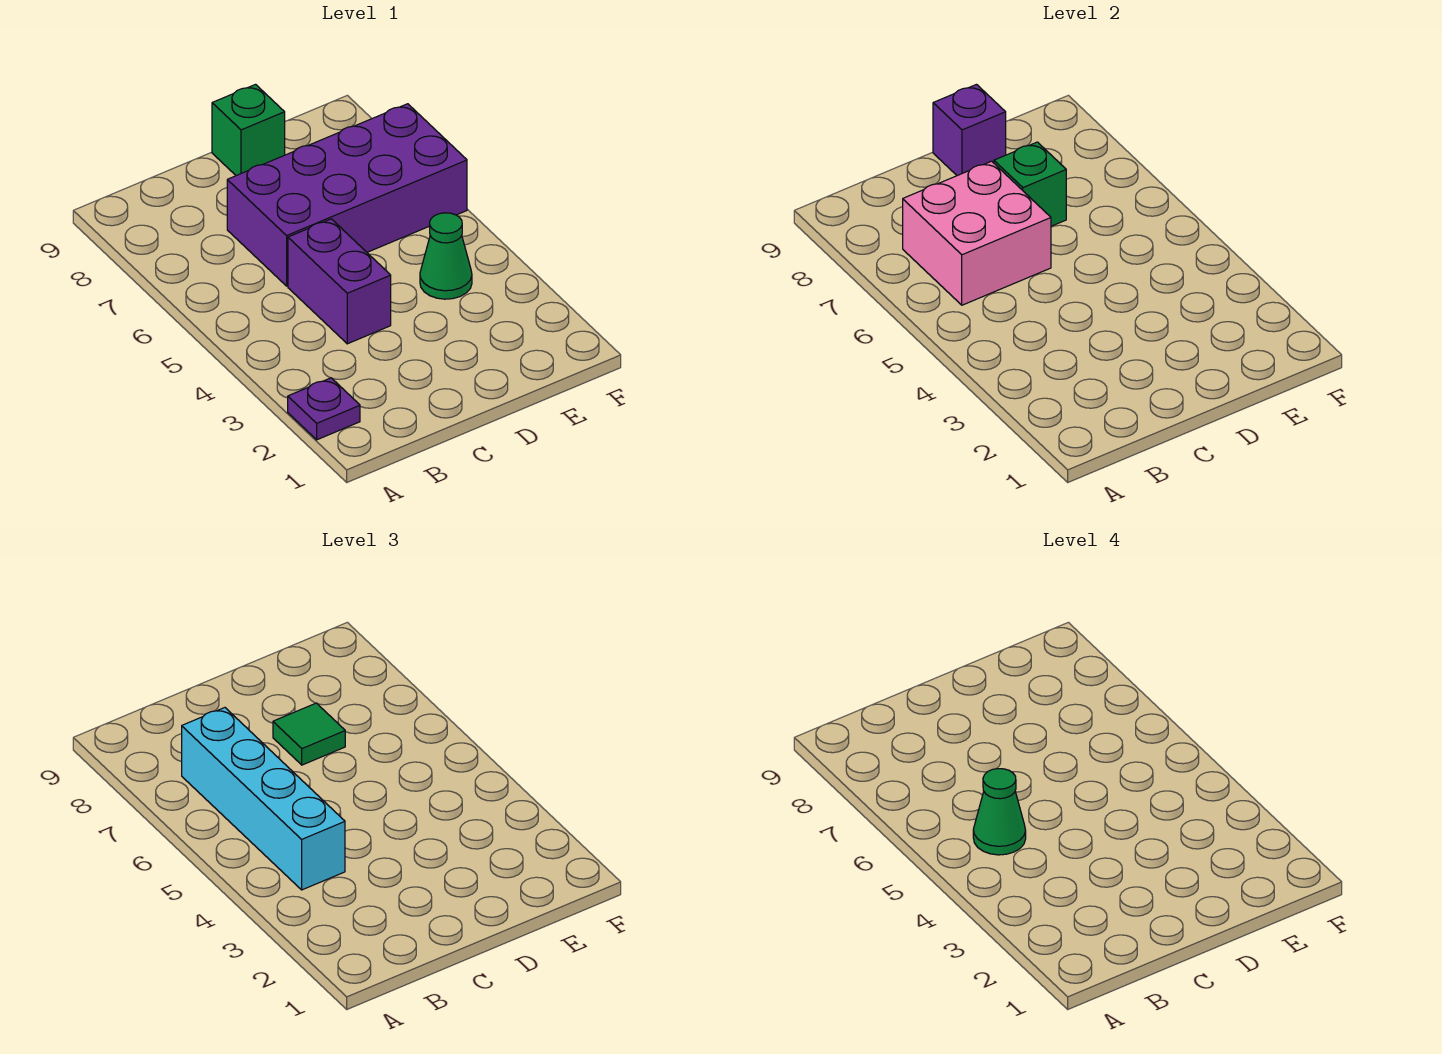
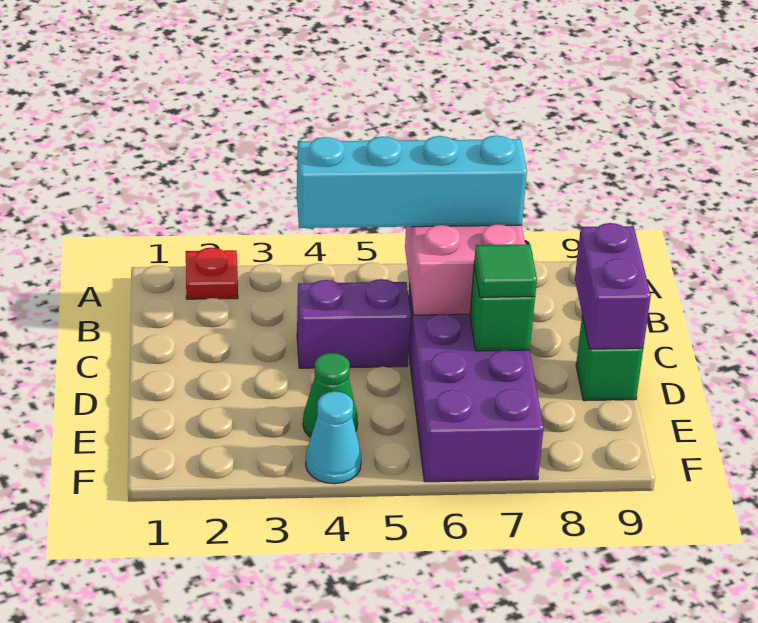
purple plate A2 level 1 -> red plate A2 level 1
green cone B5 level 4 -> none
purple brick D9 level 2 -> purple brick C9:D9 level 2
none -> cyan cone F4 level 1

